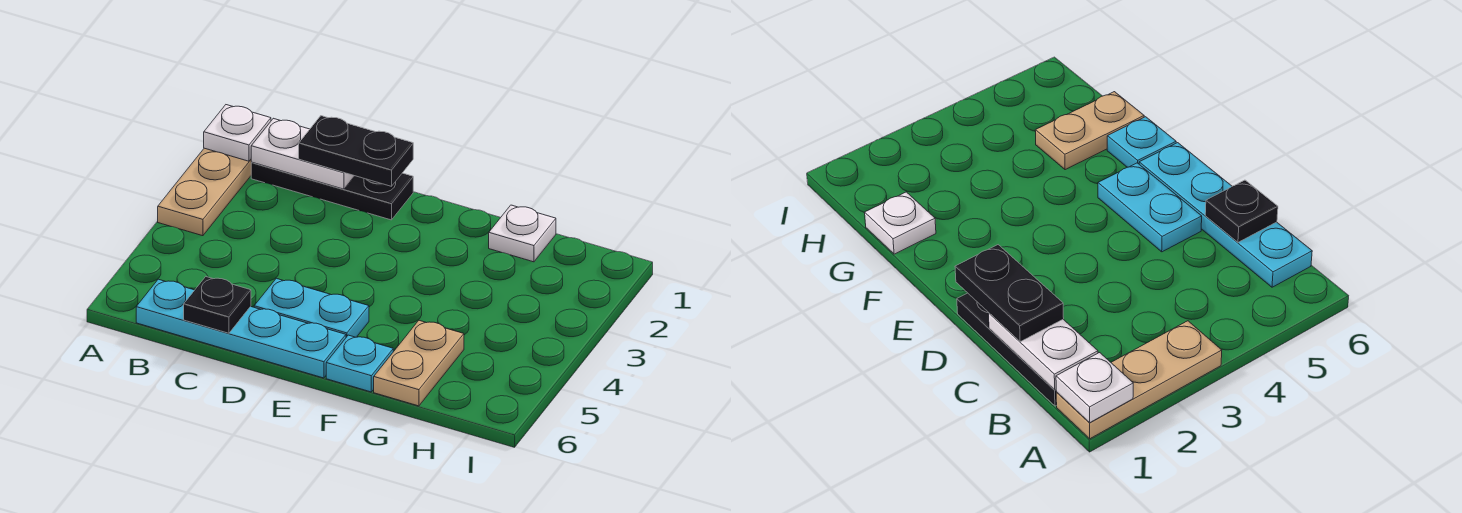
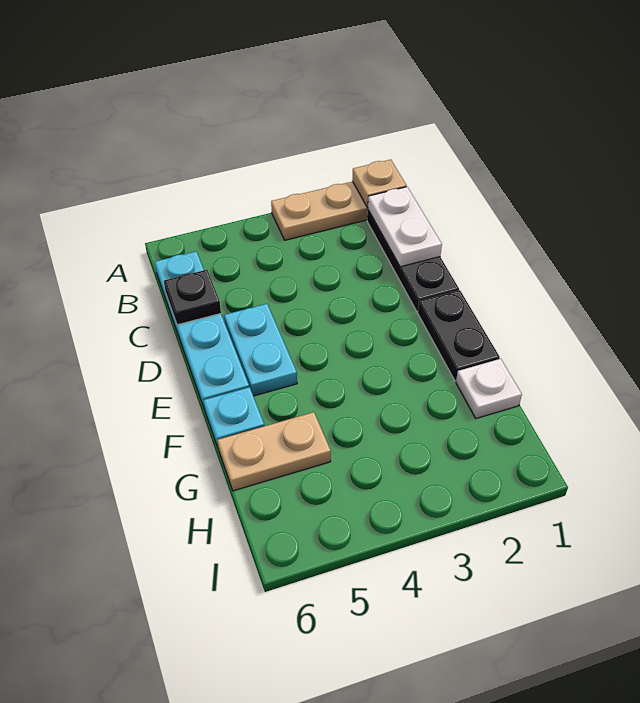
white plate A1 level 2 -> tan plate A1 level 2
black plate C1:D1 level 3 -> black plate E1:F1 level 1

